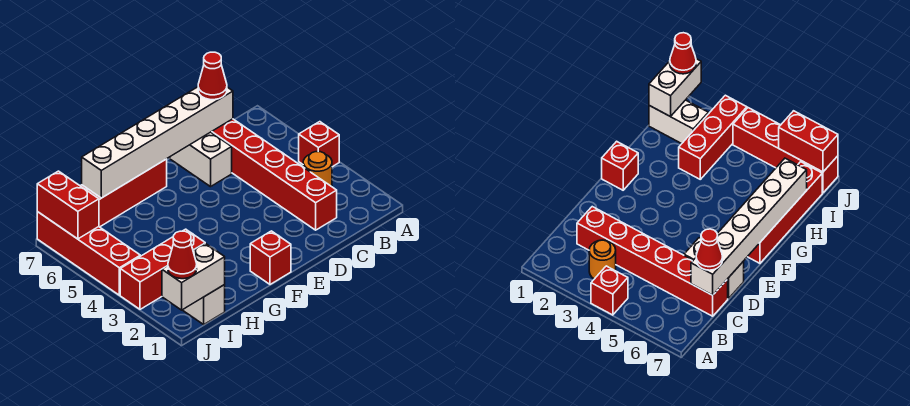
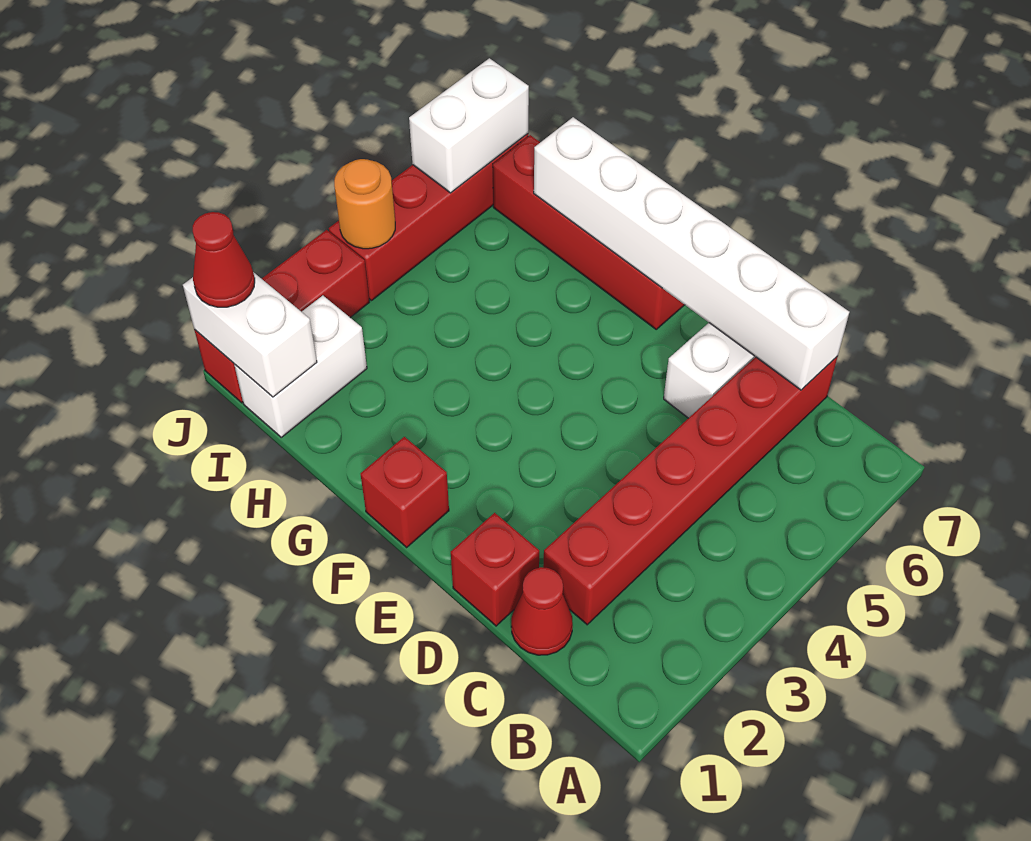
red brick A4 level 1 -> red brick D1 level 1
orange round brick B3 level 1 -> orange round brick J4 level 2
red cone C7 level 3 -> red cone C1 level 1
red brick H3:J3 level 1 -> red brick J1:J3 level 1
red brick J6:J7 level 2 -> white brick J6:J7 level 2

